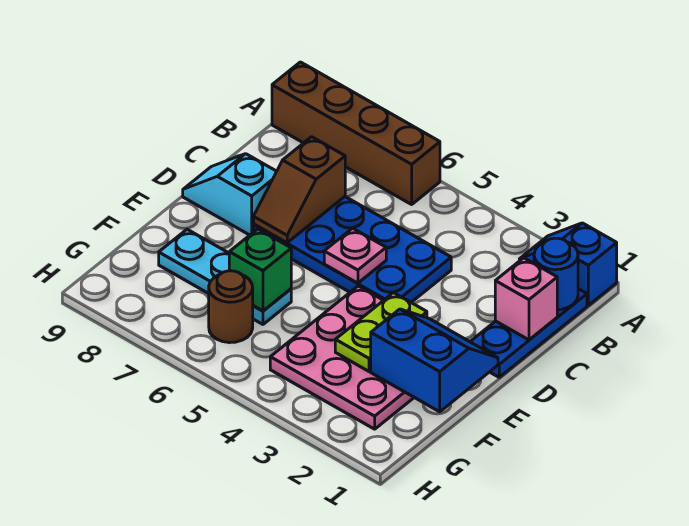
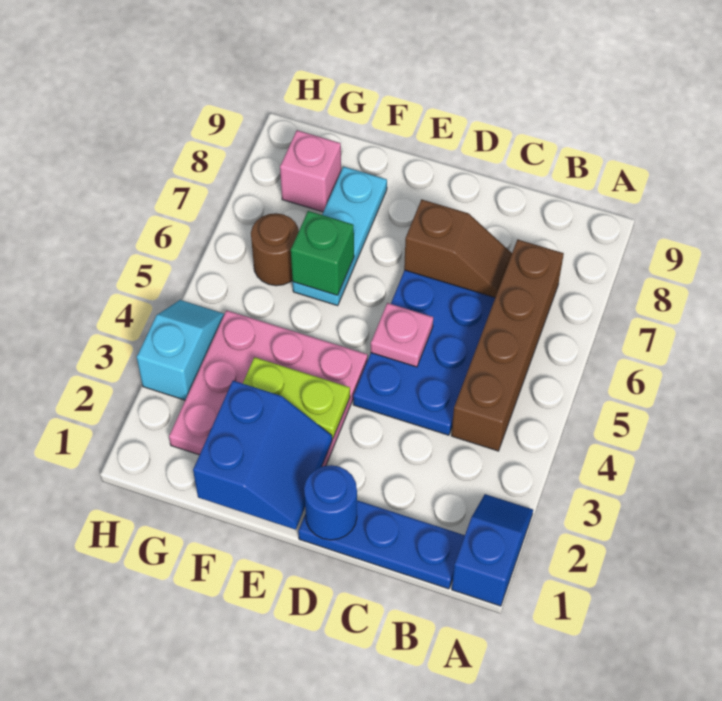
brown brick A6:A9 level 1 -> brown brick B4:B7 level 1
blue round brick B1 level 2 -> blue round brick D1 level 2
pink brick C1 level 2 -> pink brick G8 level 1
brown slope C7:D7 level 2 top C -> brown slope C7:D7 level 2 top D
cyan slope D8:D9 level 1 top 8 -> cyan slope H3:H4 level 1 top 3

